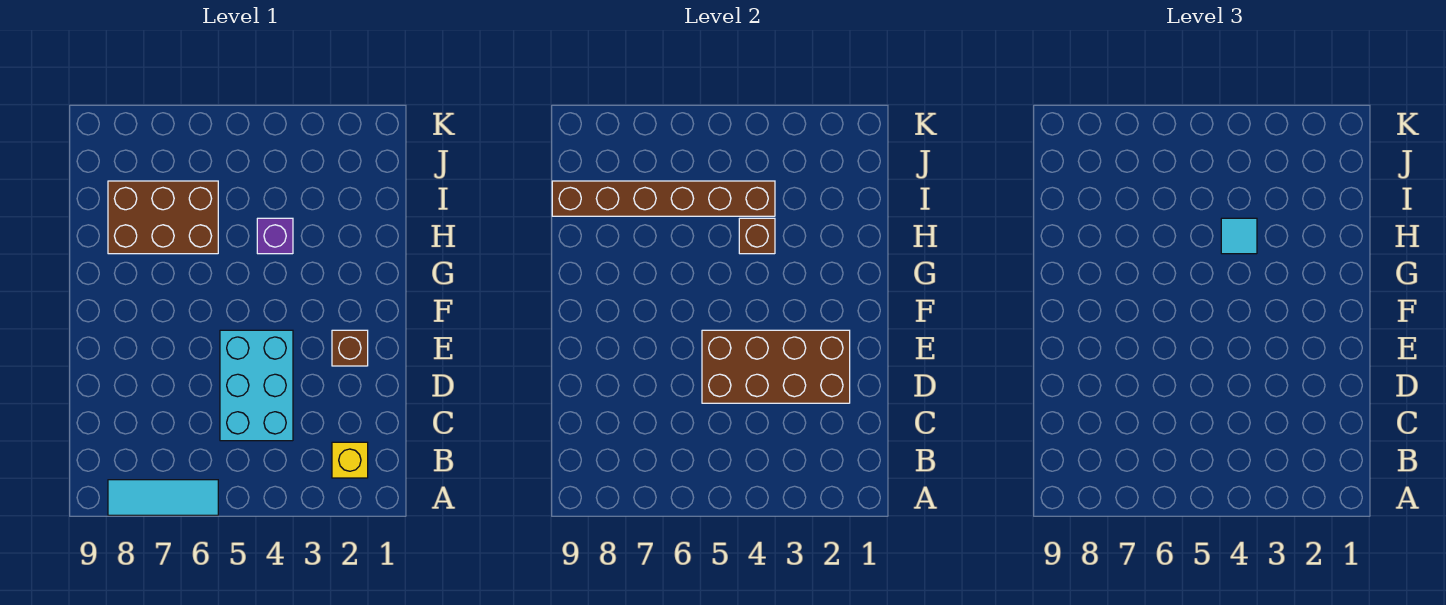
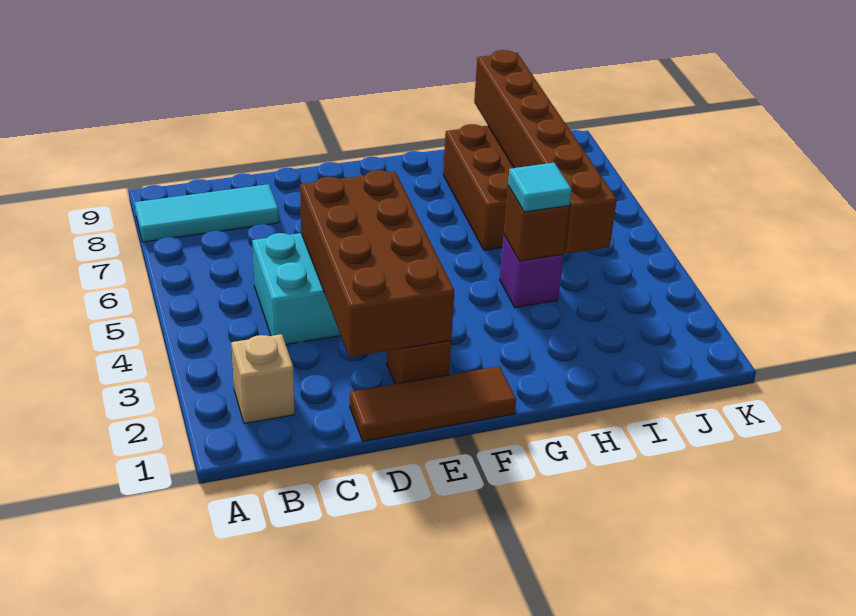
cyan tile A6:A8 level 1 -> cyan tile A8:C8 level 1
yellow brick B2 level 1 -> tan brick B2 level 1
none -> brown tile D1:F1 level 1

